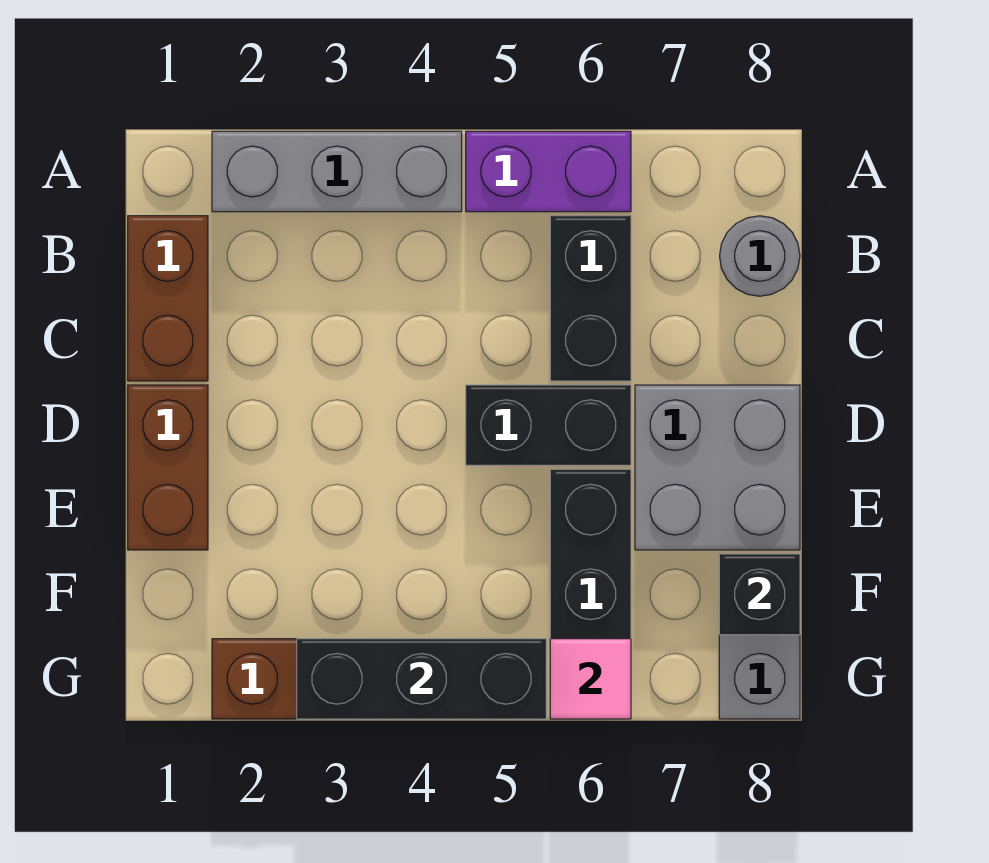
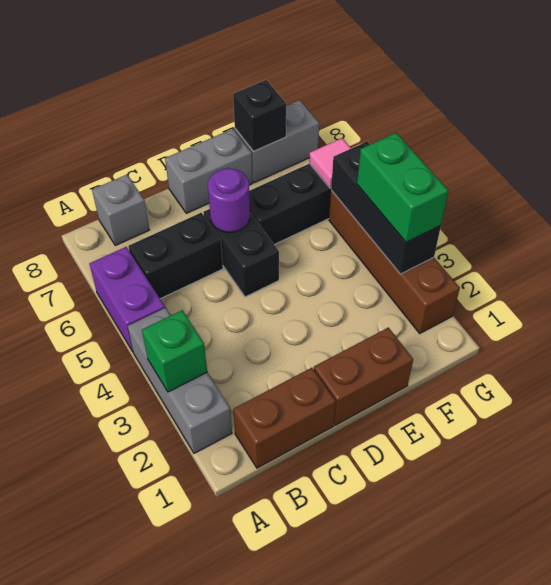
none -> green brick A3 level 2
grey round brick B8 level 1 -> grey brick B8 level 1
none -> purple round brick D6 level 2
grey brick D7:E8 level 1 -> grey brick D8:E8 level 1
none -> green brick G3:G4 level 3

